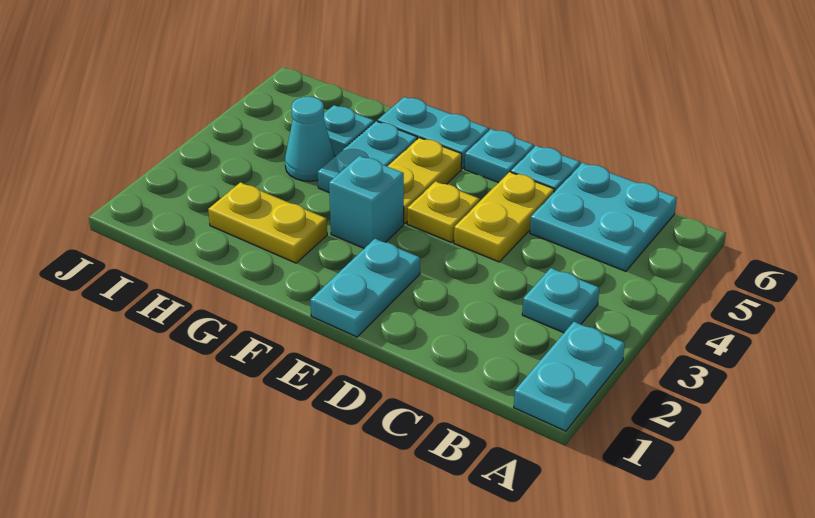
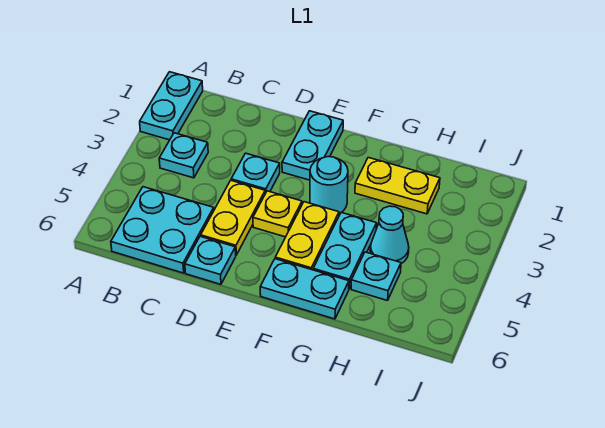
cyan plate E6 level 1 -> cyan plate D3 level 1
cyan brick F3 level 1 -> cyan round brick F3 level 1

